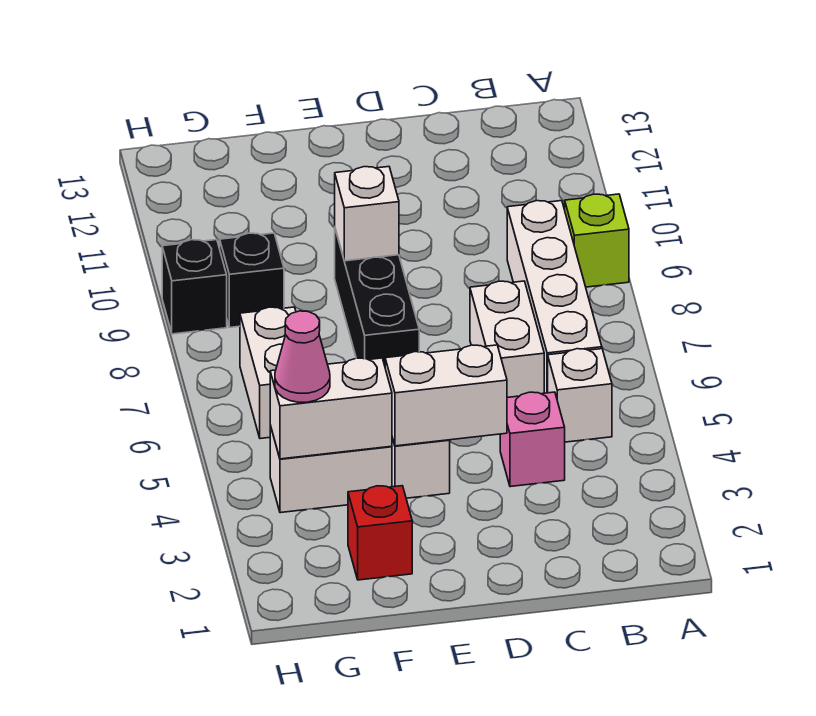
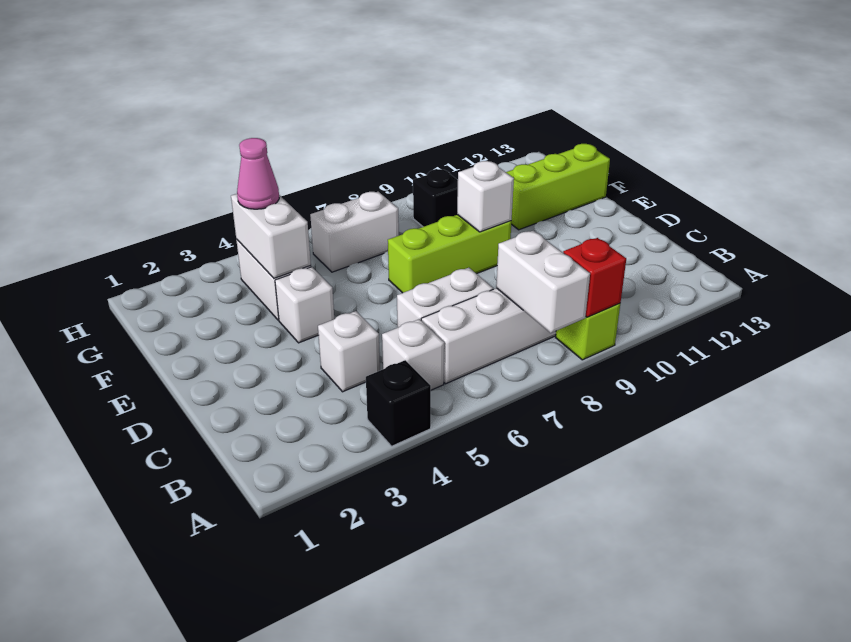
pink brick C4 level 1 -> white brick C4 level 1
white brick D4:E4 level 2 -> white brick A8:B8 level 2
black brick E7:E9 level 1 -> lime brick E7:E9 level 1
red brick F2 level 1 -> red brick A9 level 2
none -> lime brick F11:F13 level 1
black brick H9 level 1 -> black brick A4 level 1

